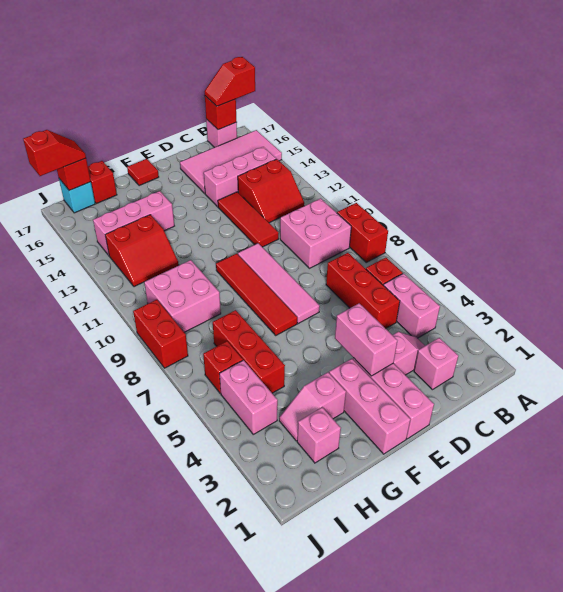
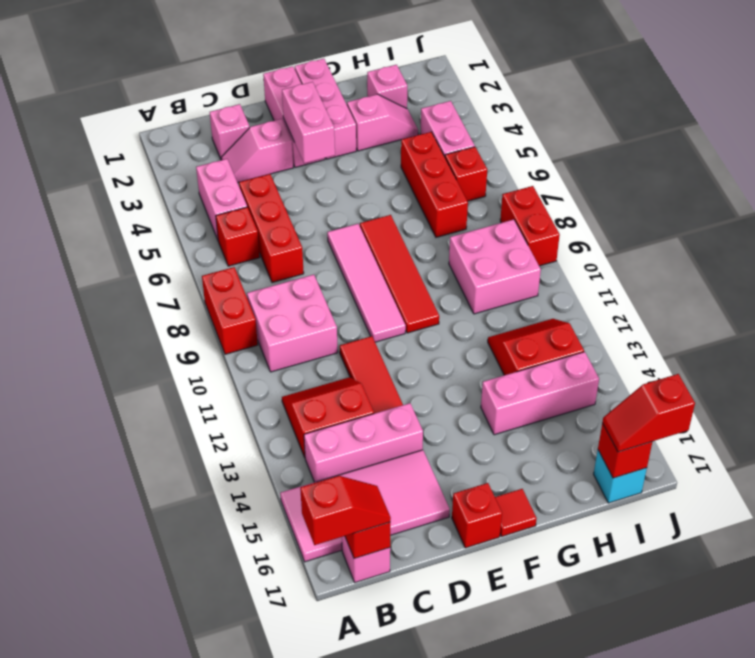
red brick H17 level 1 -> red brick E17 level 1

